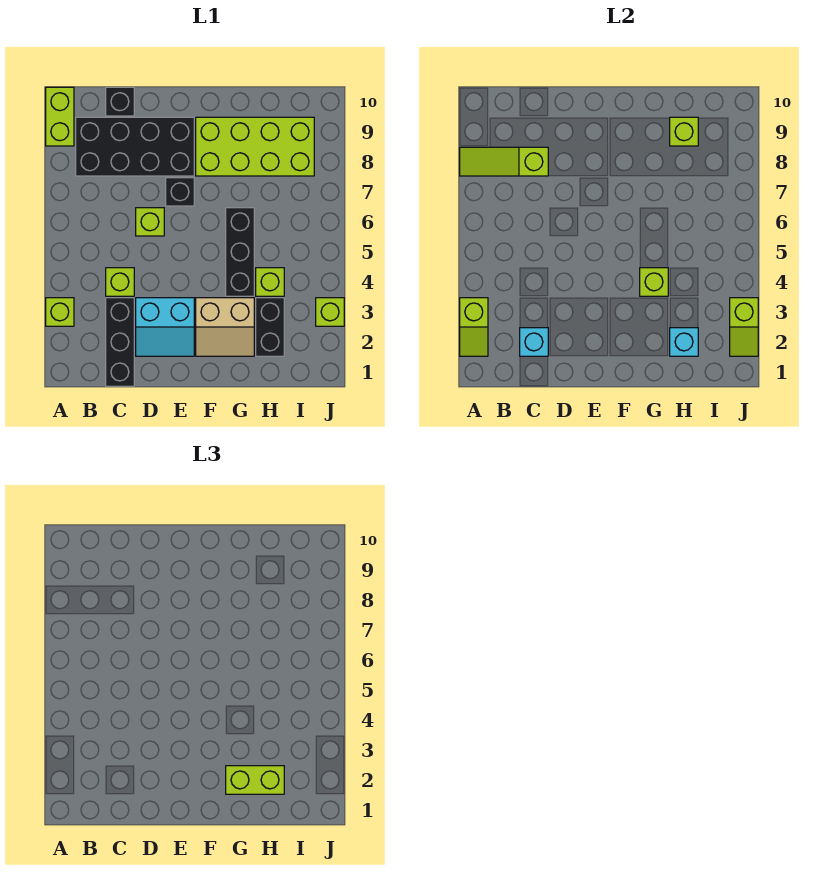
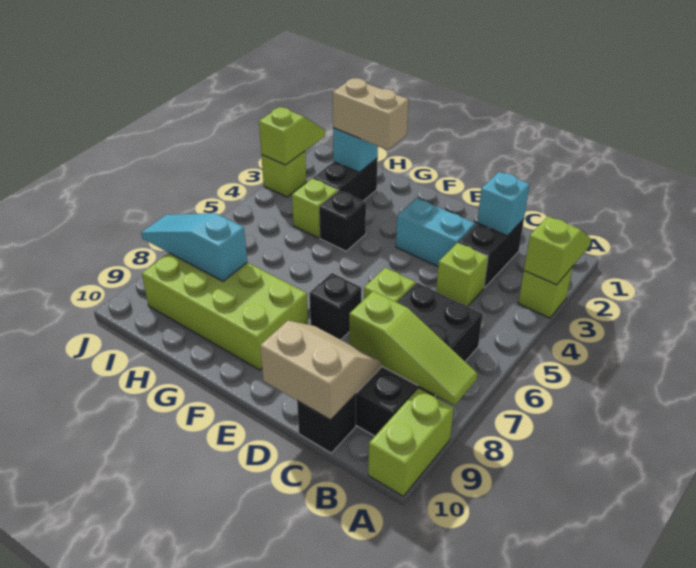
black brick B8:E9 level 1 -> black brick B6:C9 level 1
black brick C1:C3 level 1 -> black brick C2:C3 level 1
tan slope F2:G3 level 1 top 3 -> tan slope C9:D10 level 2 top 10
lime brick G2:H2 level 3 -> tan brick G2:H2 level 3
black brick G4:G6 level 1 -> black brick G4 level 1
lime brick G4 level 2 -> none
none -> cyan slope H8:J8 level 2 top H
lime brick H9 level 2 -> none

